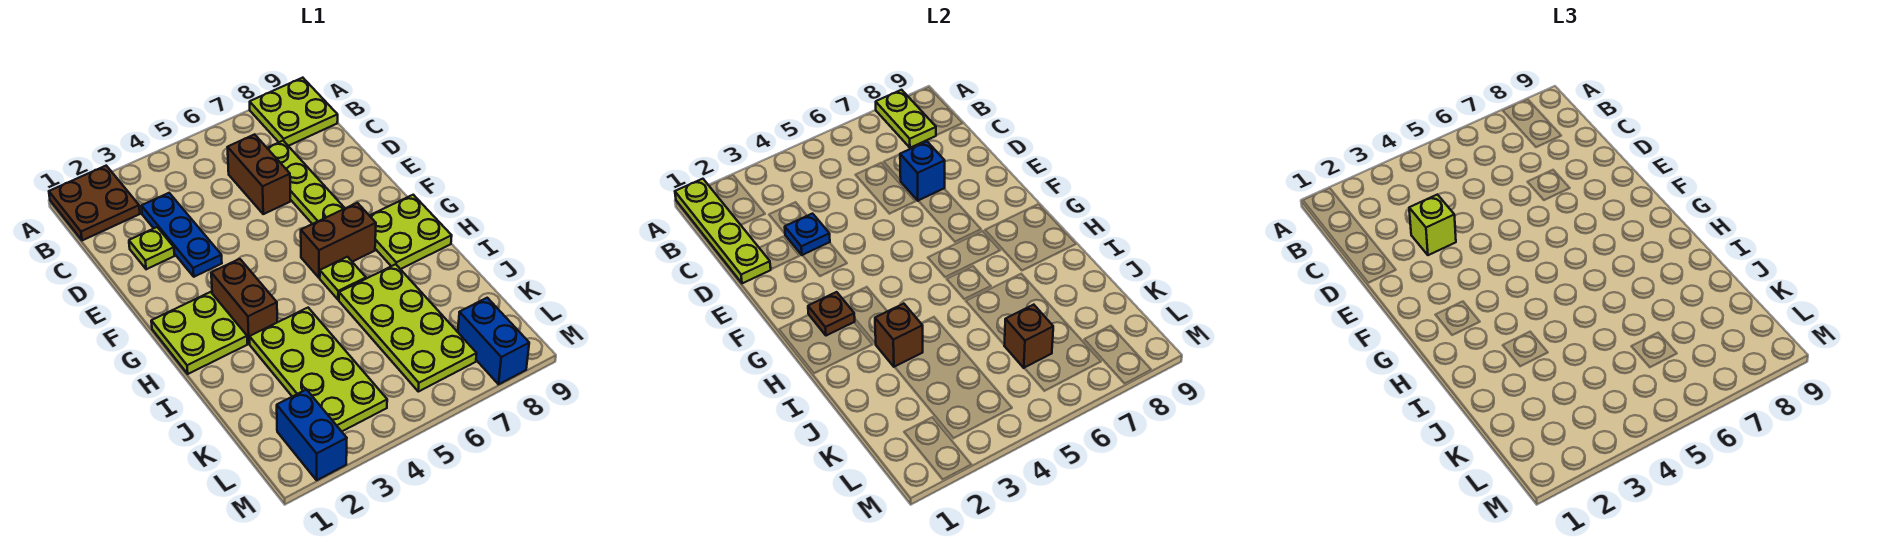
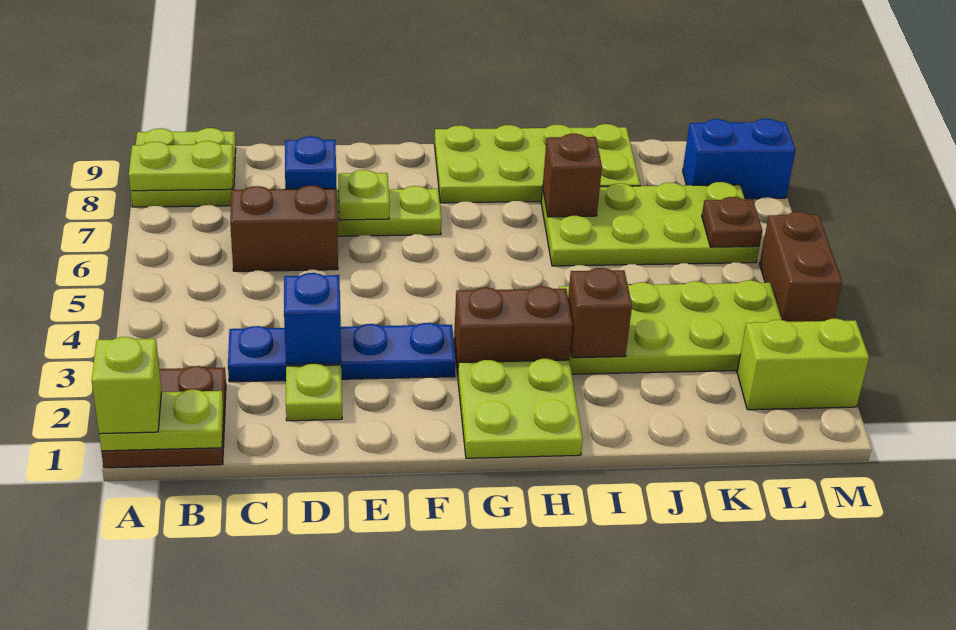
lime plate A1:D1 level 2 -> lime plate A1:B1 level 2
blue plate C3:E3 level 1 -> blue plate C3:F3 level 1
blue plate D3 level 2 -> blue brick D3 level 2
lime brick D3 level 3 -> lime brick A1 level 3
brown plate G2 level 2 -> brown plate L6 level 2
brown brick G6:G7 level 1 -> brown brick M4:M5 level 1
lime plate G8:H9 level 1 -> lime plate G8:J9 level 1
lime plate H6 level 1 -> lime plate E7 level 2
brown brick K6 level 2 -> brown brick I7 level 2
blue brick L2:M2 level 1 -> lime brick L2:M2 level 1

